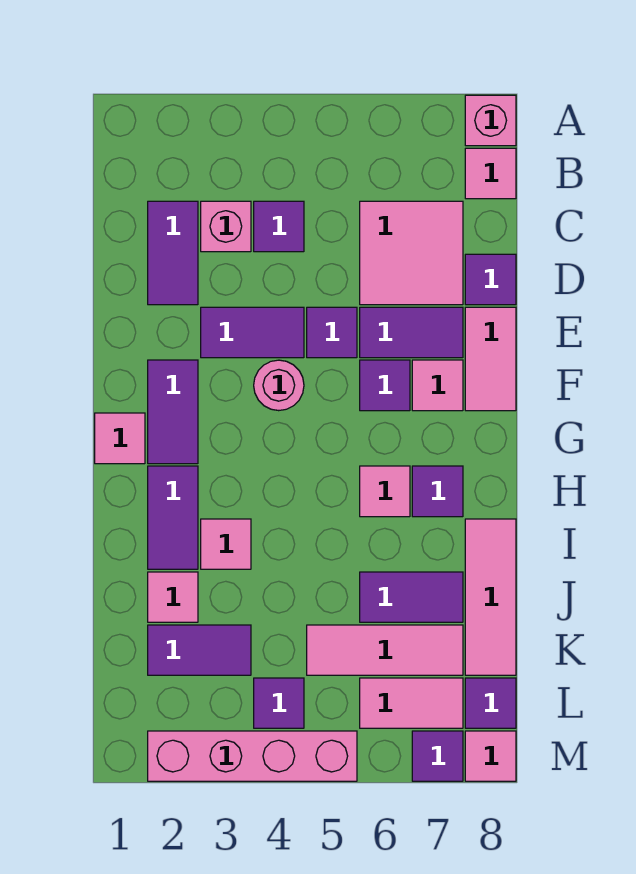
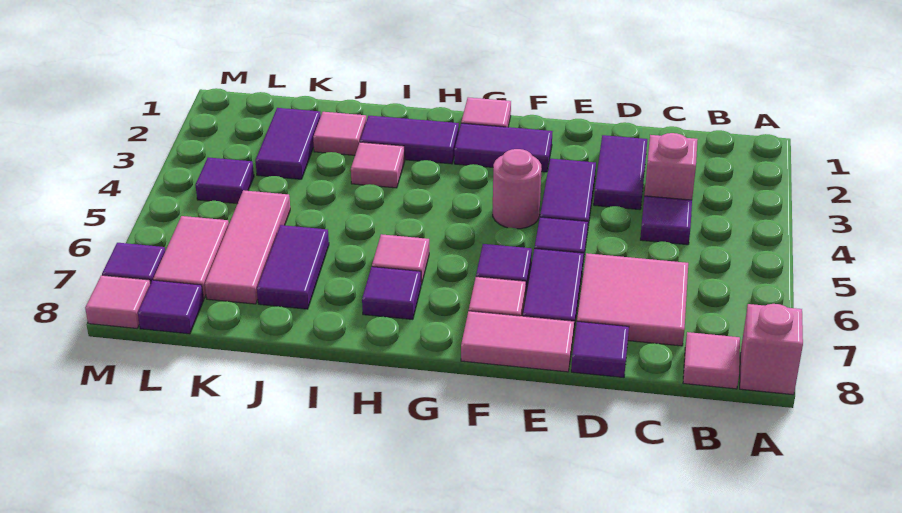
purple tile C2:D2 level 1 -> purple tile D2:D3 level 1
pink tile I8:K8 level 1 -> none
pink brick M2:M5 level 1 -> none

